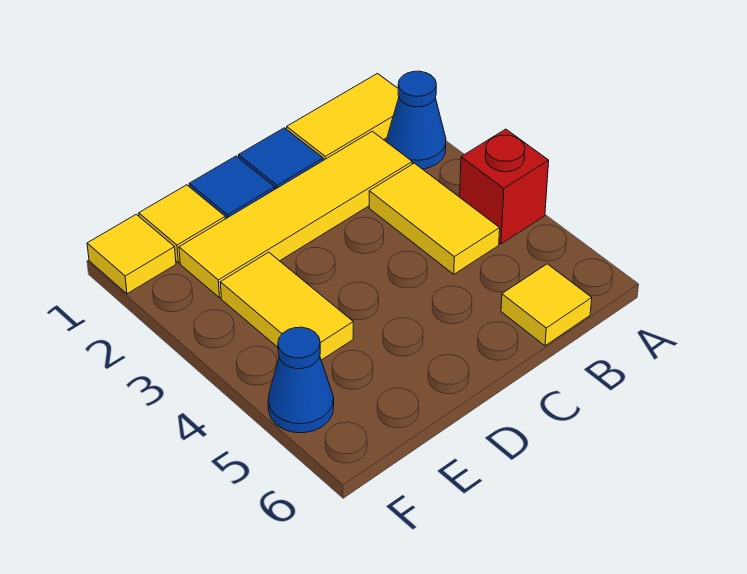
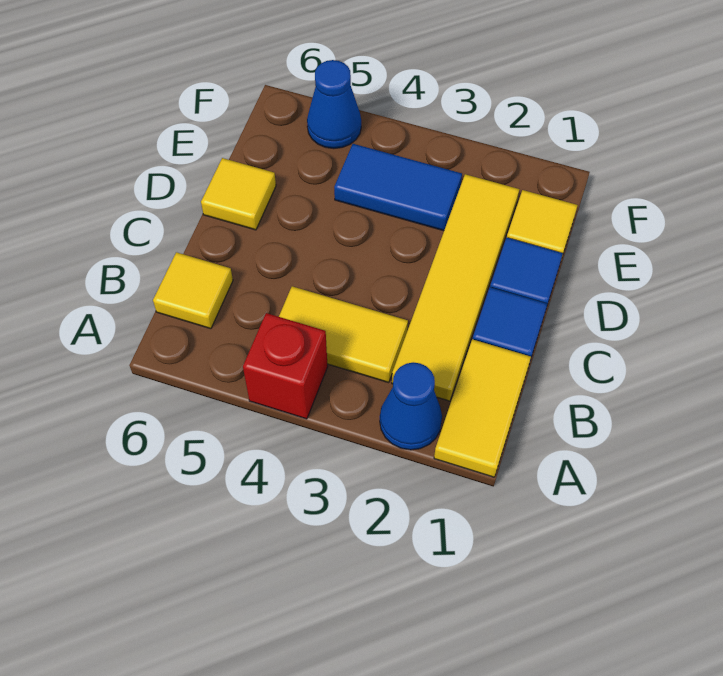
yellow tile E3:E4 level 1 -> blue tile E3:E4 level 1
yellow tile F1 level 1 -> yellow tile D6 level 1

